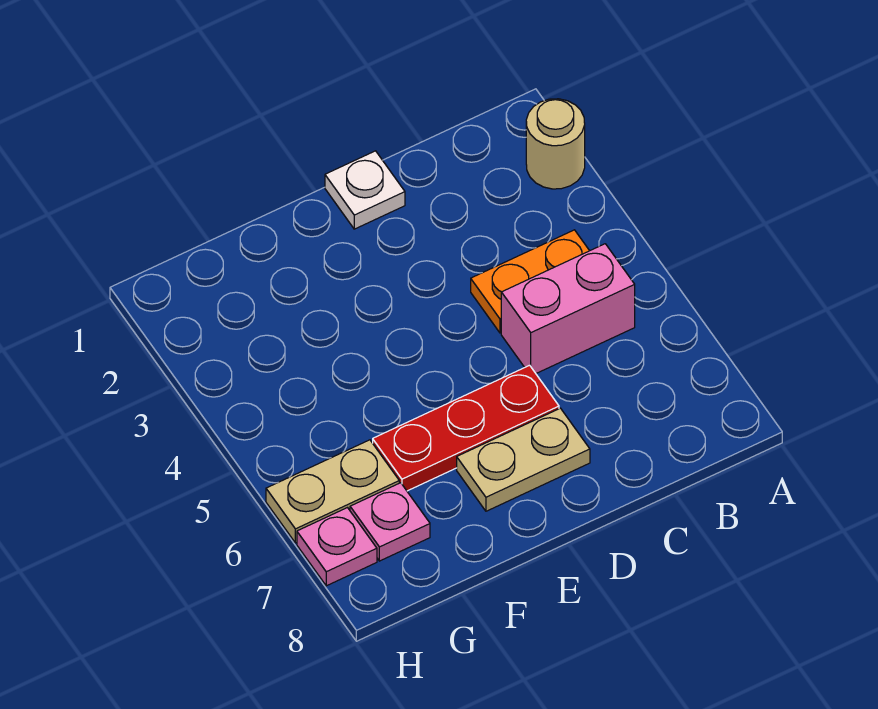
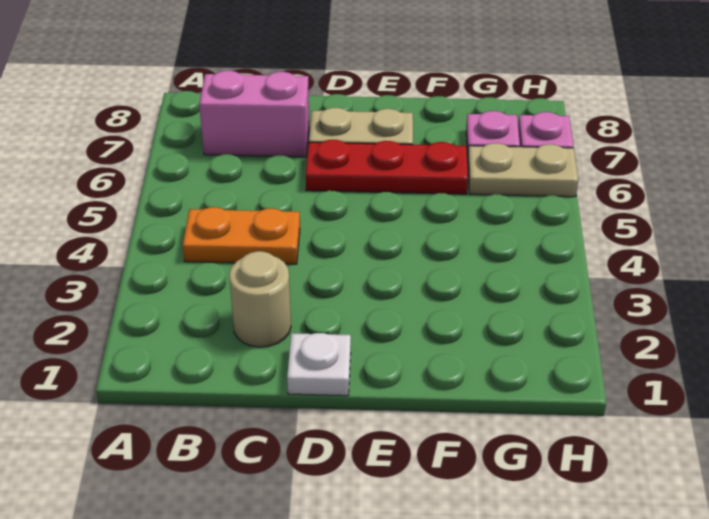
tan round brick A2 level 1 -> tan round brick C2 level 1
pink brick B5:C5 level 1 -> pink brick B7:C7 level 1

